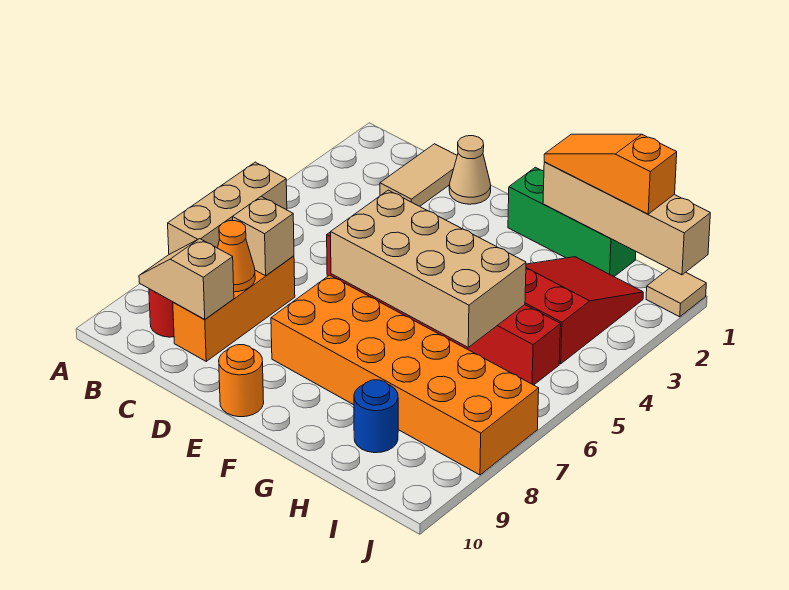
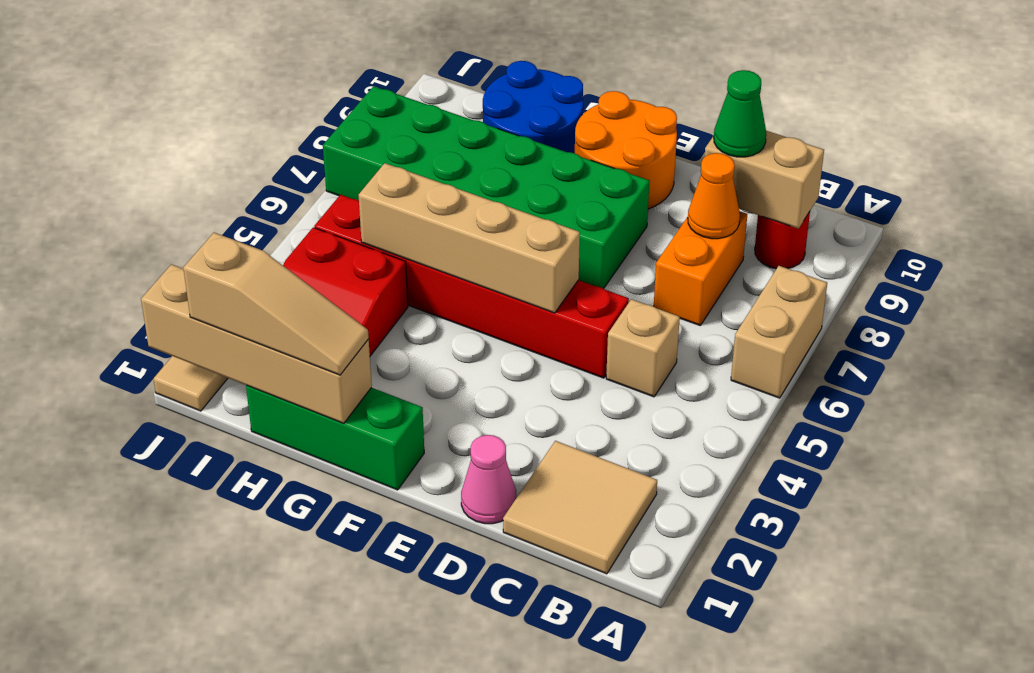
tan brick A5:A7 level 1 -> tan brick A6:A7 level 1
tan slope B9:C9 level 2 top C -> tan brick B9:C9 level 2
tan tile C1:C2 level 1 -> tan tile B1:C2 level 1
orange brick C7:C9 level 1 -> orange brick C7:C8 level 1
tan brick C7 level 2 -> tan brick C5 level 1
none -> green cone C9 level 3
tan cone D1 level 1 -> pink cone D1 level 1
tan brick E5:H6 level 2 -> tan brick E5:H5 level 2
orange brick E7:J8 level 1 -> green brick E7:J8 level 1
orange round brick E10 level 1 -> orange round brick E9:F10 level 1
orange slope G1:I1 level 3 top I -> tan slope G1:I1 level 3 top I
blue round brick H9 level 1 -> blue round brick G9:H10 level 1

